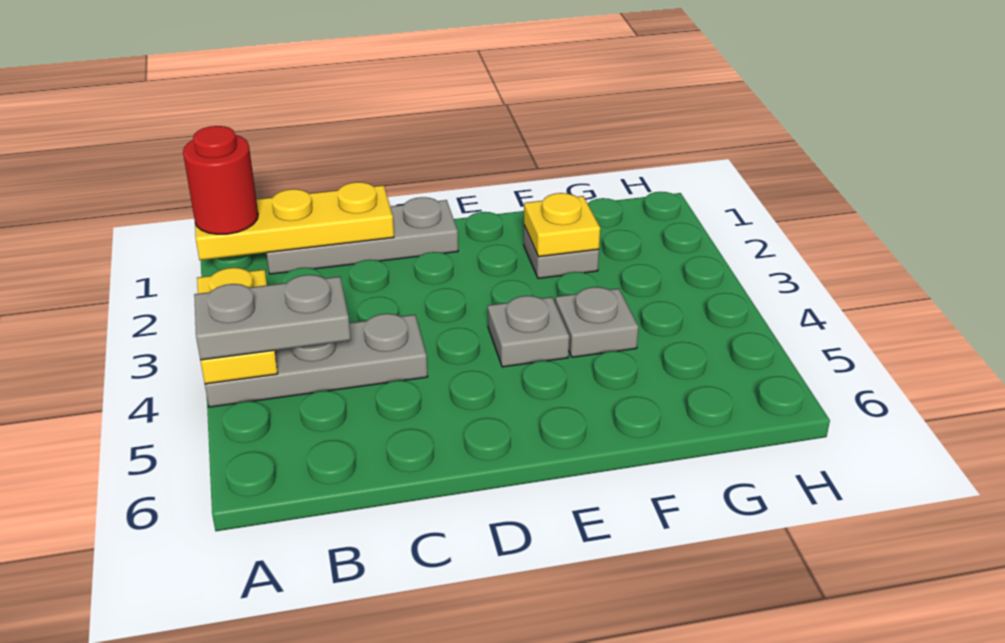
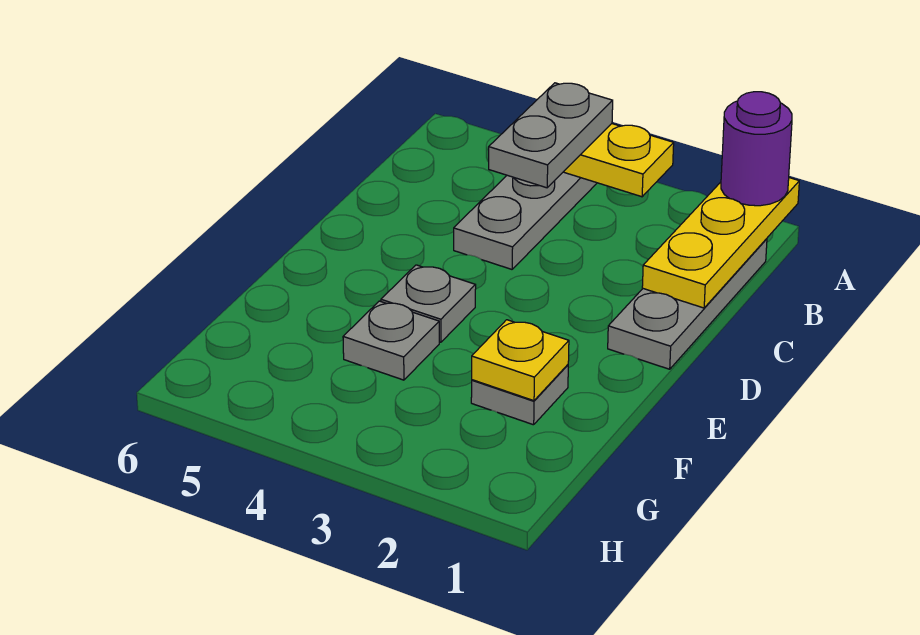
red round brick A1 level 3 -> purple round brick A1 level 3

